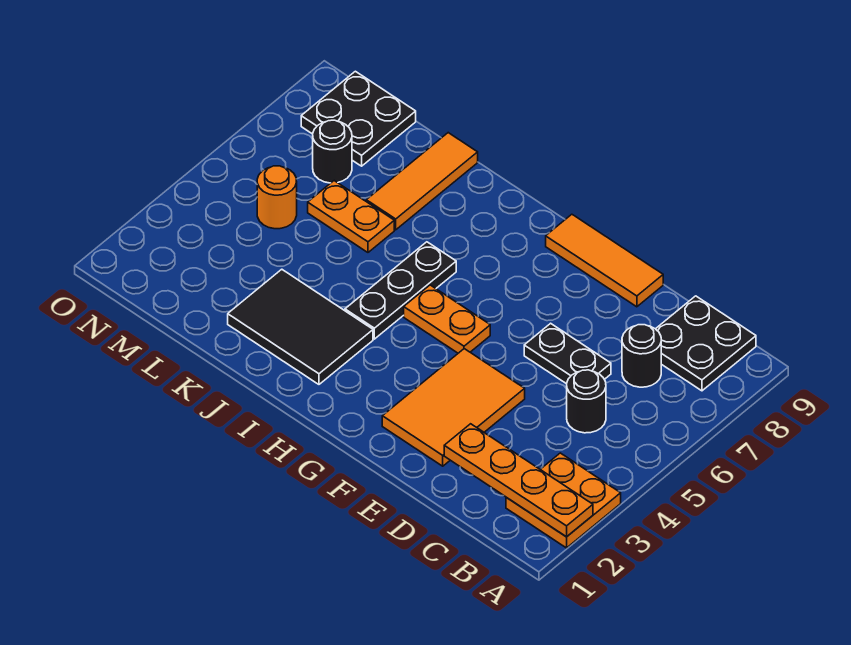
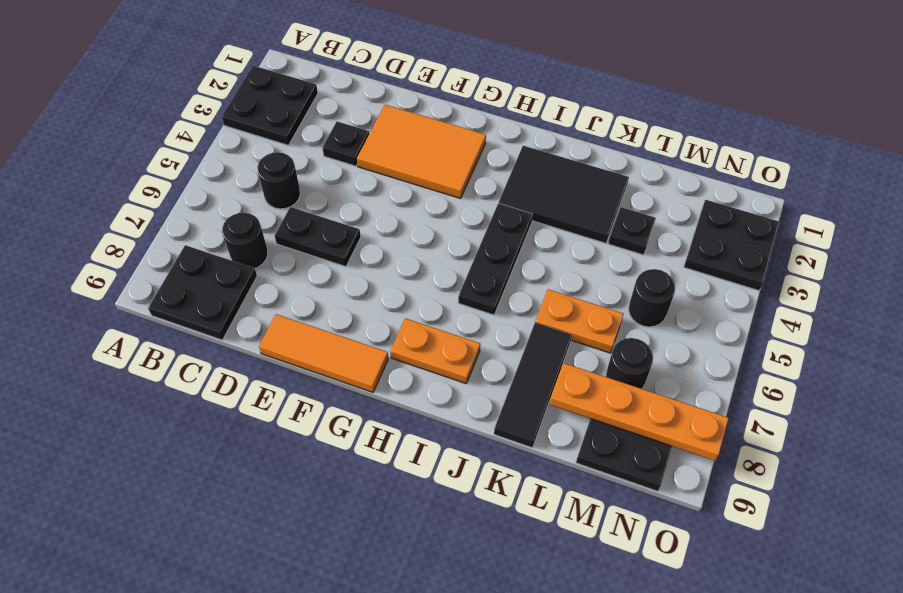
orange plate A2:B3 level 1 -> black plate A2:B3 level 1
orange plate A2:D2 level 2 -> orange plate L8:O8 level 2
none -> black plate D3 level 1
orange tile E2:F4 level 1 -> orange tile E2:G3 level 1
orange plate G5:H5 level 1 -> orange plate H8:I8 level 1
orange tile K7:K9 level 1 -> black tile K7:K9 level 1
none -> black plate L3 level 1
orange round brick M5 level 1 -> black round brick M5 level 1
none -> black plate N2:O3 level 1

